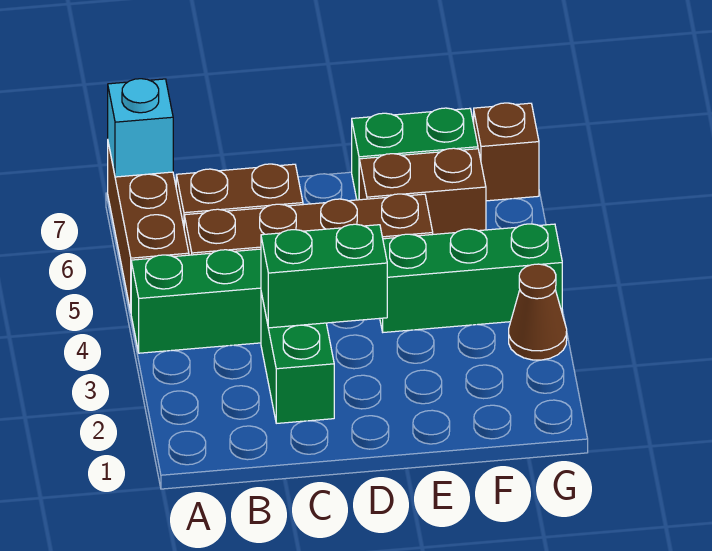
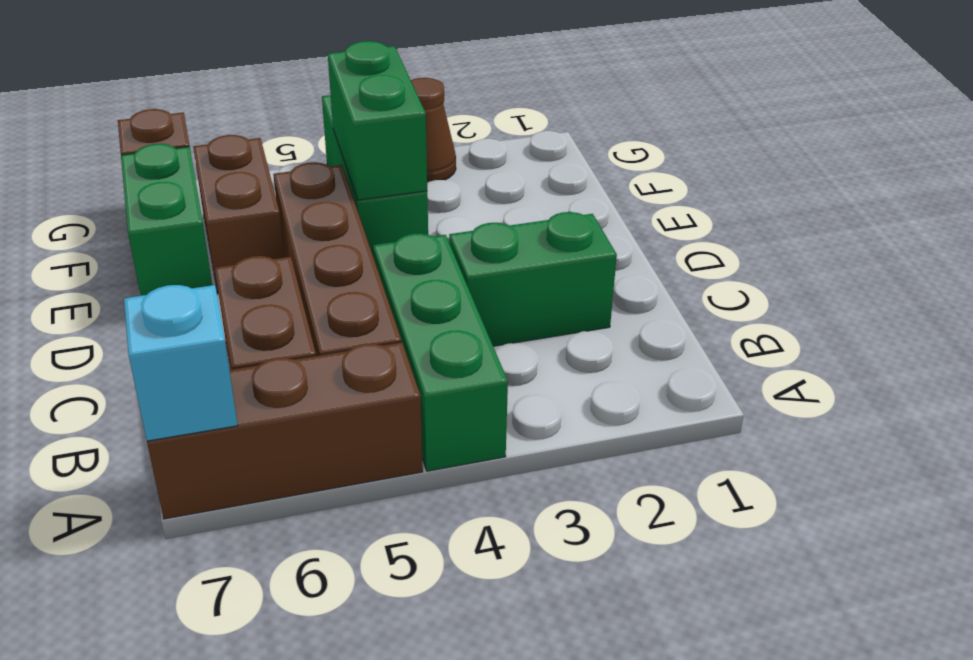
green brick C3:D3 level 2 -> green brick E4:F4 level 2

